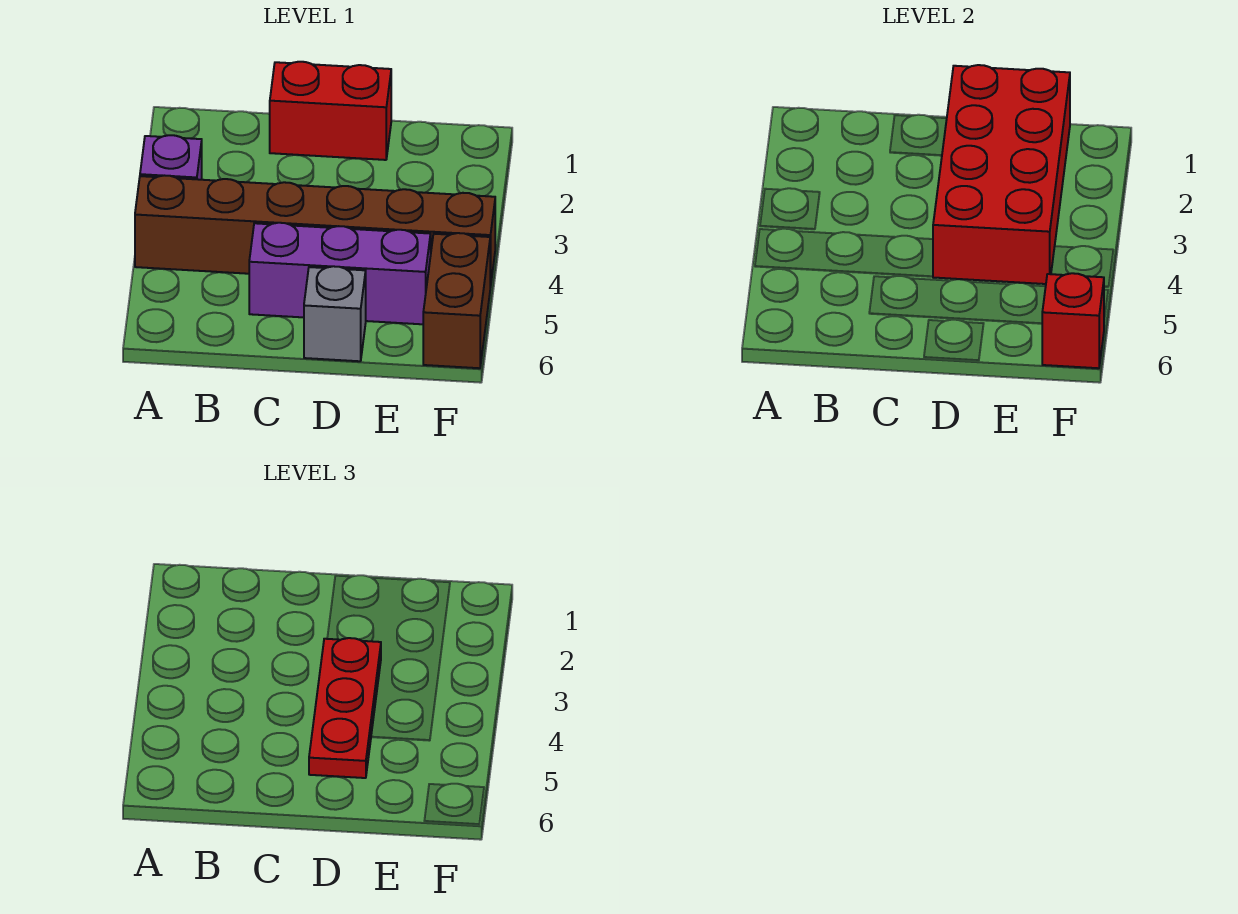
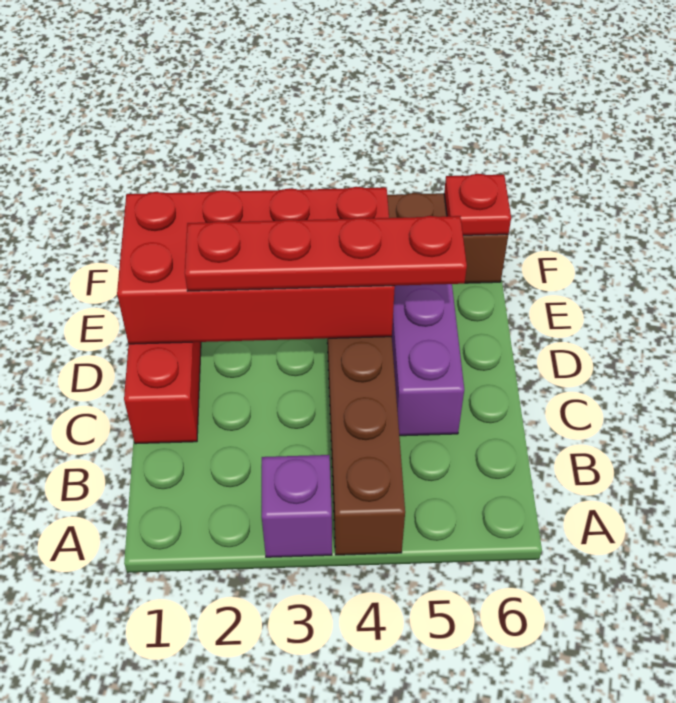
red plate D3:D5 level 3 -> red plate D2:D5 level 3
grey brick D6 level 1 -> none
red brick F6 level 2 -> red plate F6 level 2

